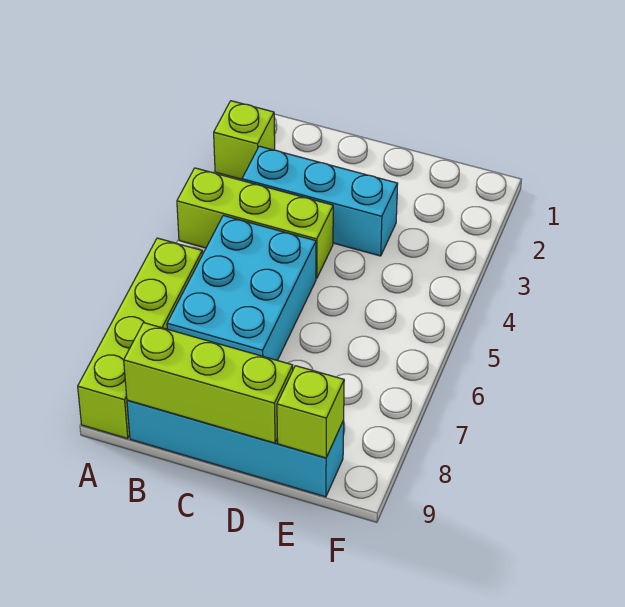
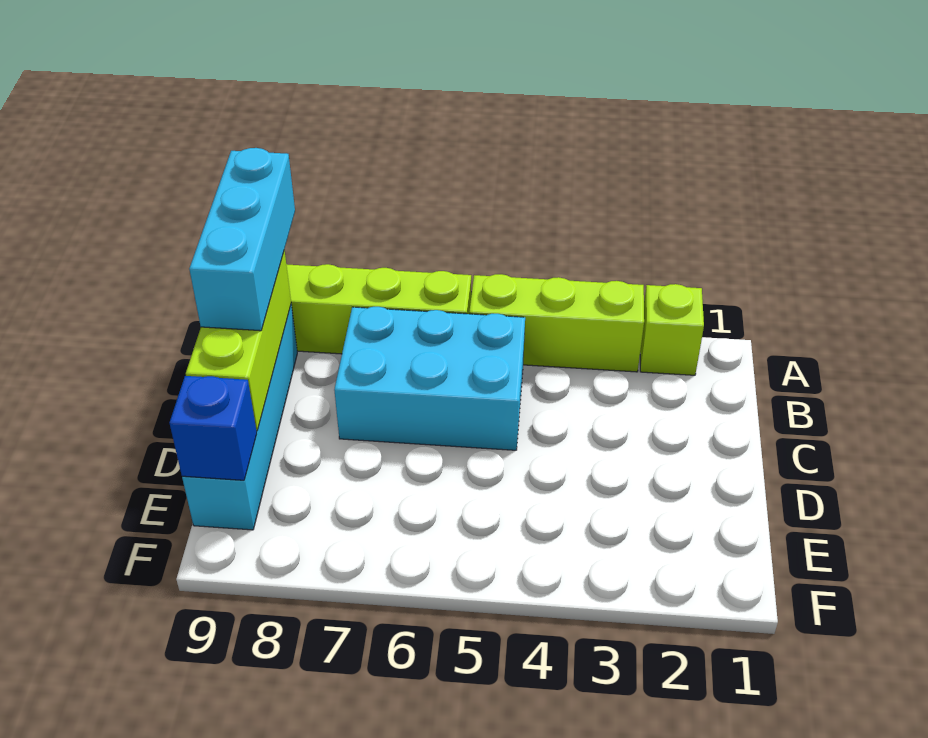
lime brick A4:C4 level 1 -> lime brick A3:A5 level 1
cyan brick B3:D3 level 1 -> cyan brick A9:C9 level 3
lime brick E9 level 2 -> blue brick E9 level 2

